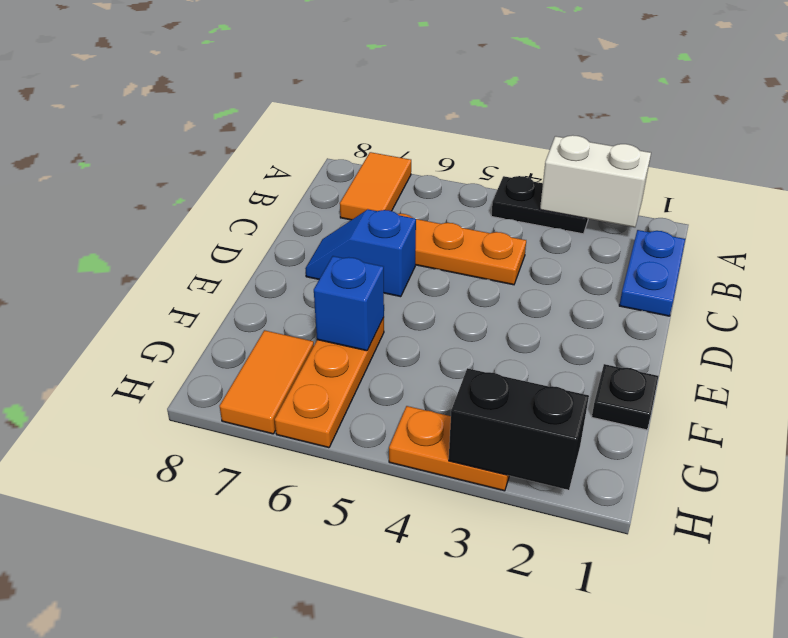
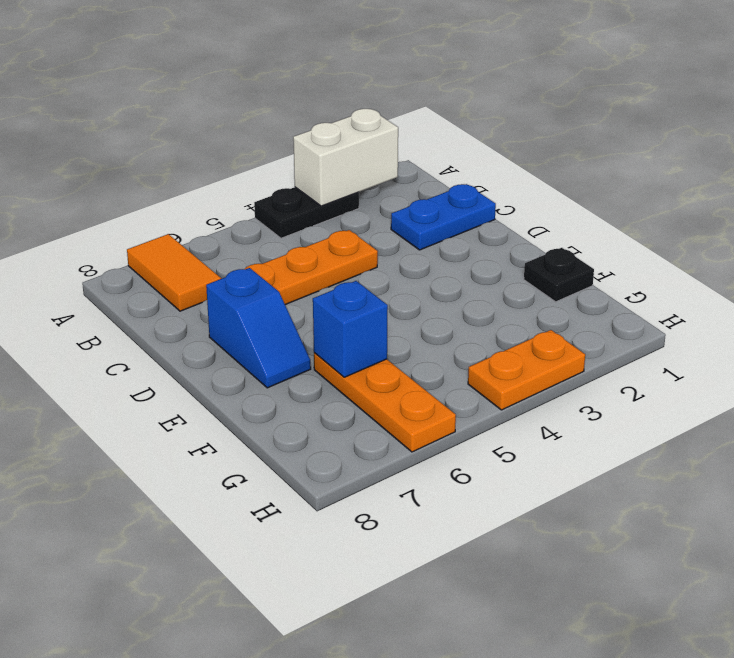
blue plate B1:C1 level 1 -> blue plate C1:C2 level 1
blue slope D6:D7 level 1 top 6 -> blue slope D7:E7 level 1 top D
orange tile G7:H7 level 1 -> none
black brick H2:H3 level 2 -> none

